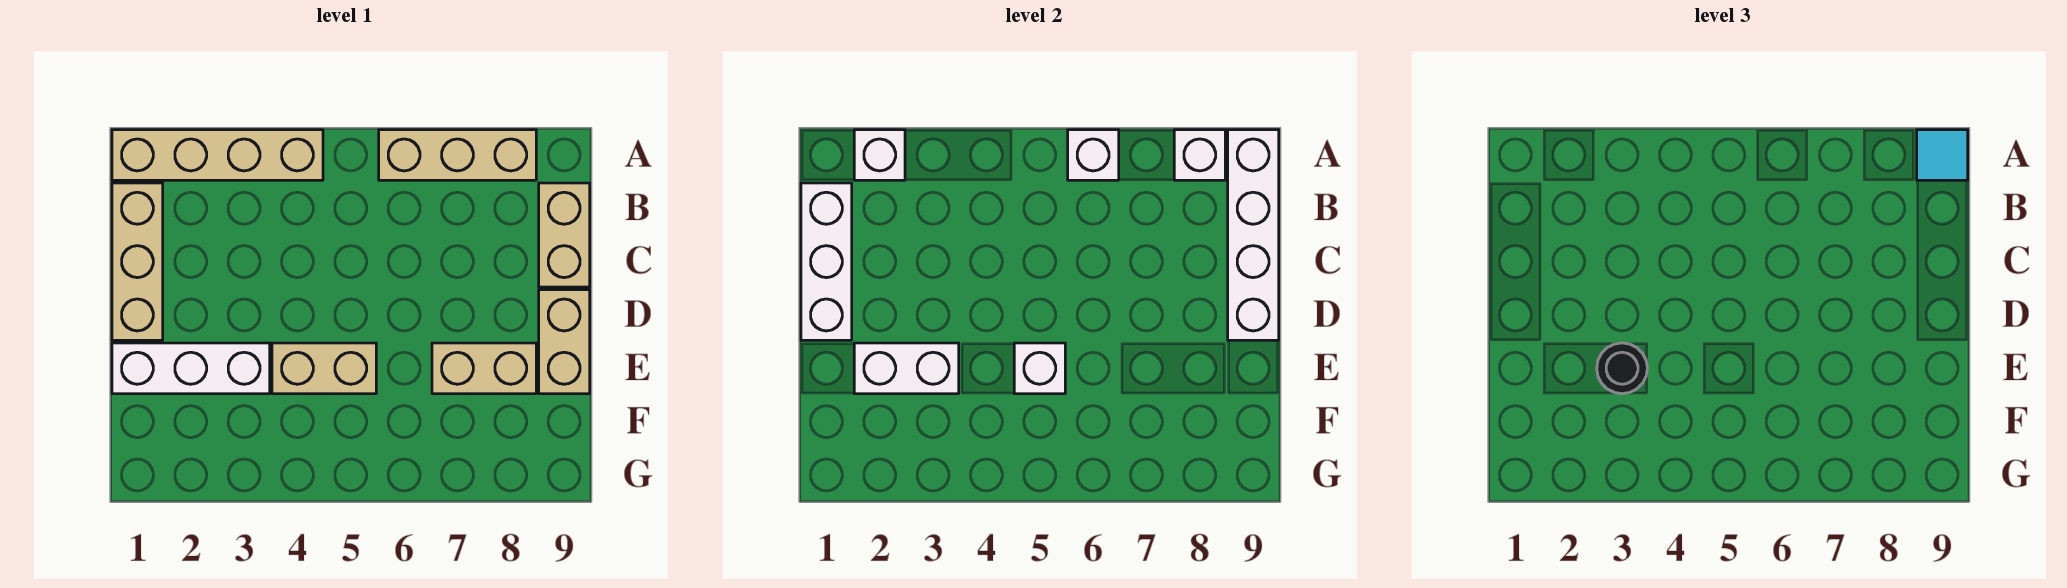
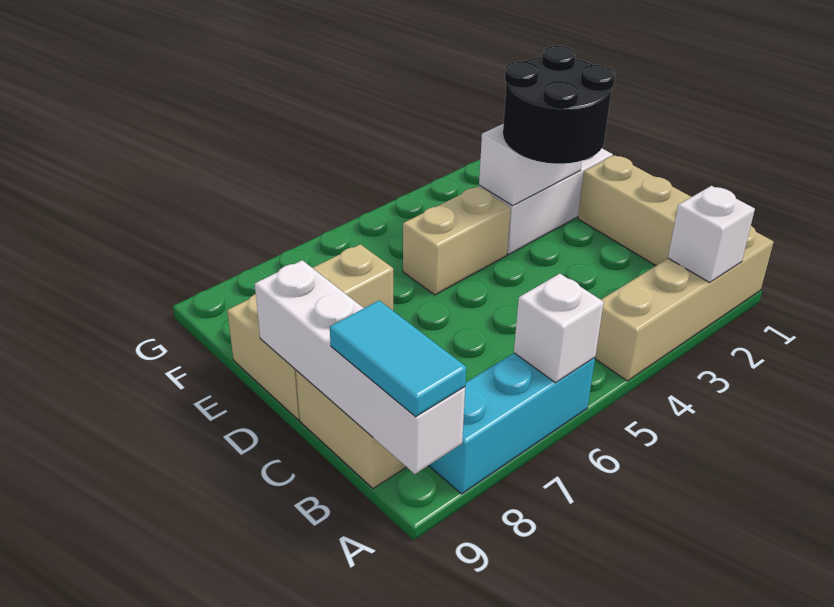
tan brick A6:A8 level 1 -> cyan brick A6:A8 level 1
white brick A8 level 2 -> none
cyan tile A9 level 3 -> cyan tile A9:B9 level 3
white brick B1:D1 level 2 -> none
black round brick E3 level 3 -> black round brick D2:E3 level 3
white brick E5 level 2 -> none

